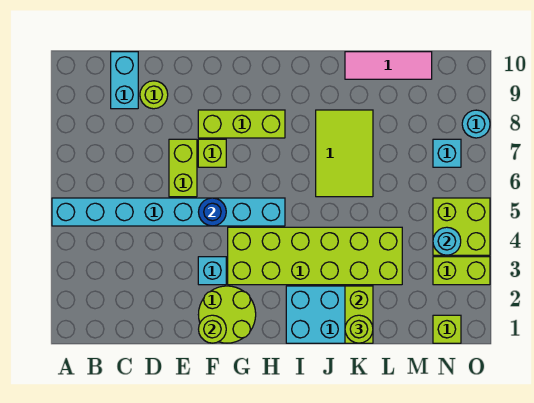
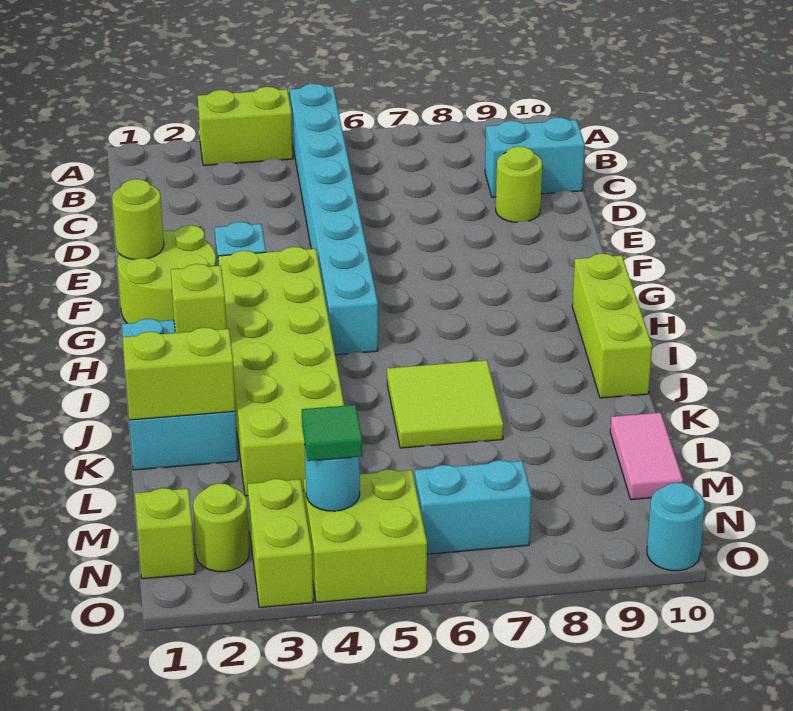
lime brick E6:E7 level 1 -> lime brick A3:A4 level 1
blue round brick F5 level 2 -> none
lime brick F7 level 1 -> lime brick I2 level 2
lime brick F8:H8 level 1 -> lime brick H10:J10 level 1
lime tile J6:K8 level 1 -> lime tile J6:K7 level 1
lime round brick K1 level 3 -> lime round brick N2 level 1
pink tile K10:M10 level 1 -> pink tile L10:M10 level 1
none -> green tile N4 level 3
cyan brick N7 level 1 -> cyan brick N6:N7 level 1
cyan round brick O8 level 1 -> cyan round brick O10 level 1

